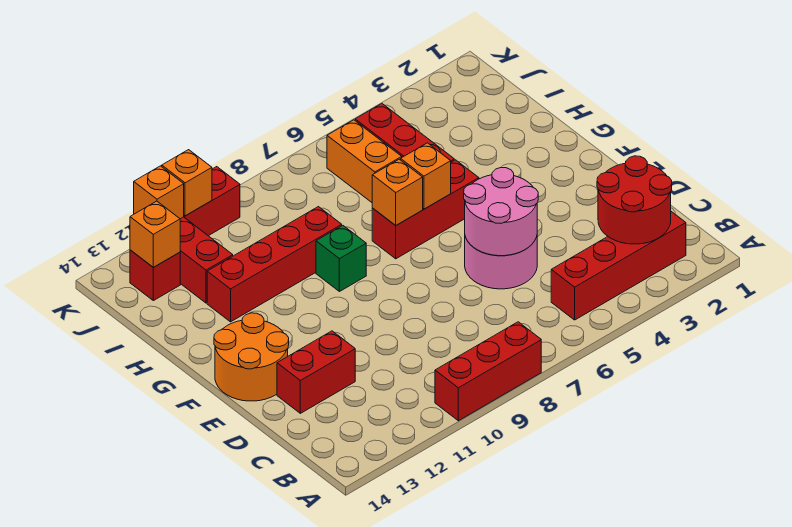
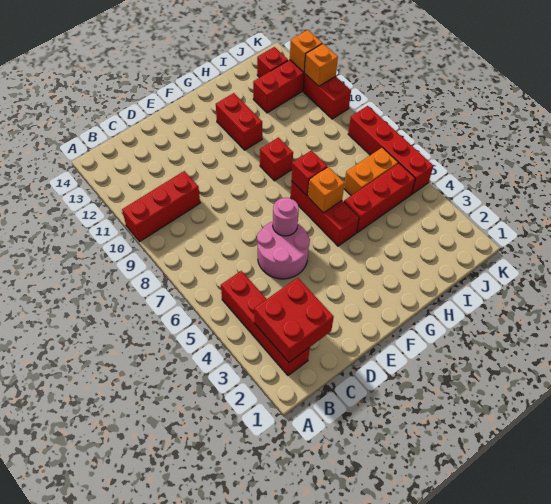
red brick A8:A10 level 1 -> red brick A10:C10 level 1
red round brick B2:C3 level 2 -> red brick B2:C3 level 2
pink round brick D5:E6 level 2 -> pink round brick E6 level 2
red brick D12:D13 level 1 -> red brick G11:G12 level 1
orange round brick E13:F14 level 1 -> none
orange brick G7 level 2 -> red brick G7 level 2
green brick G9 level 1 -> red brick G9 level 1
red brick H9:H12 level 1 -> red brick K5:K8 level 1
orange brick J13 level 2 -> none

